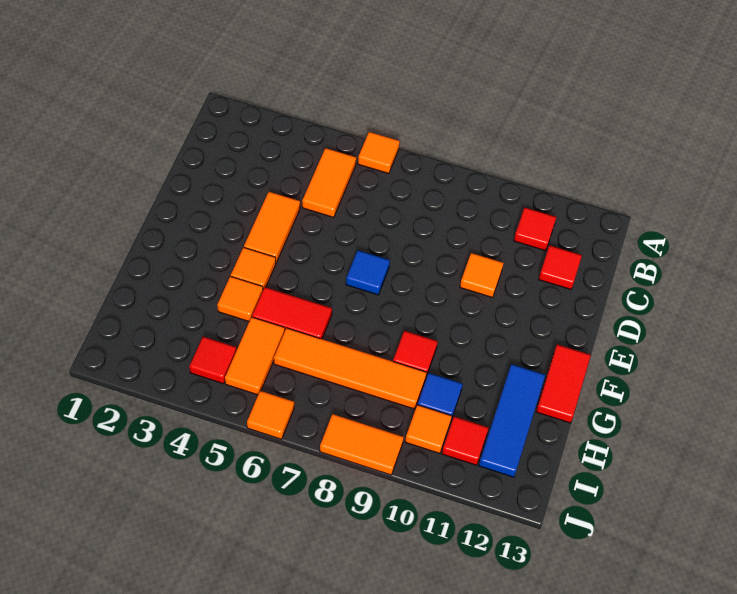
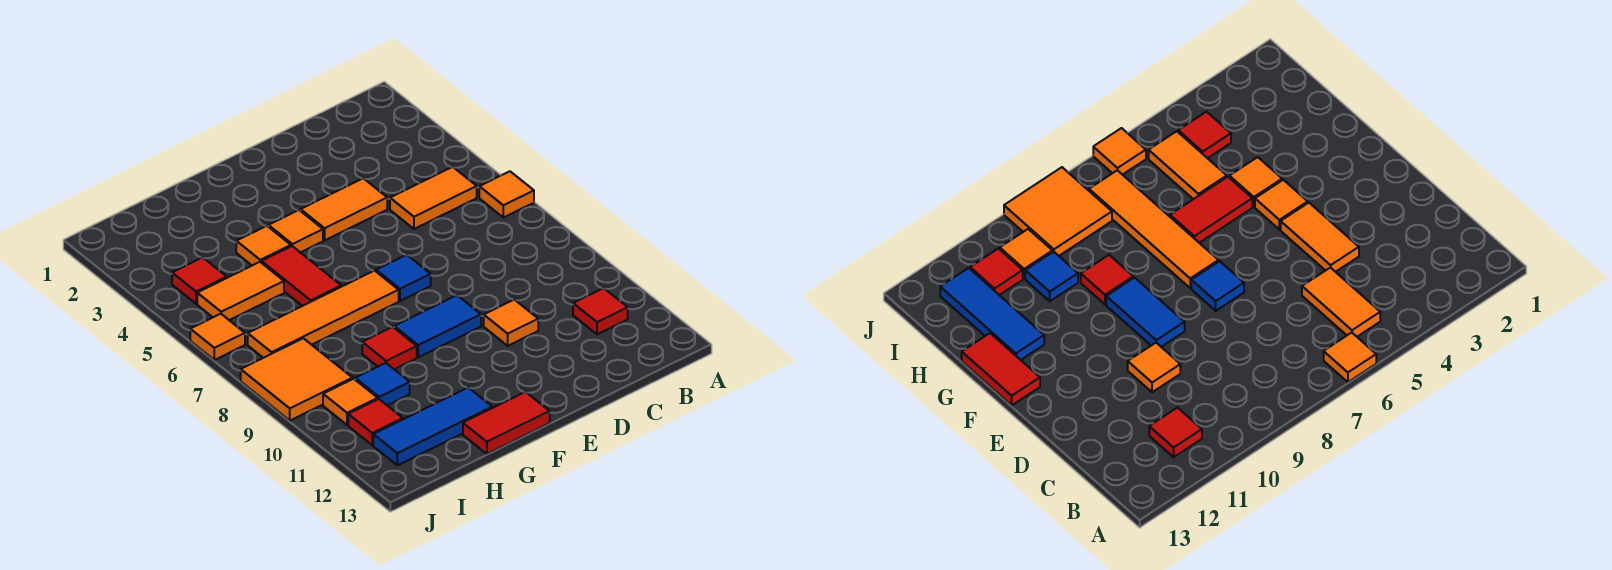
red tile C12 level 1 -> none
none -> blue tile E9:F9 level 1
orange tile H6:H9 level 1 -> orange tile F7:I7 level 1
orange tile J8:J9 level 1 -> orange tile I8:J9 level 1

